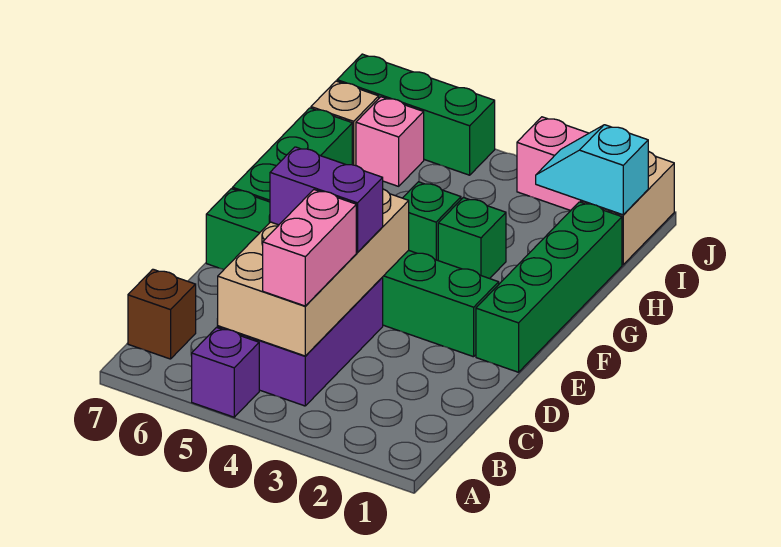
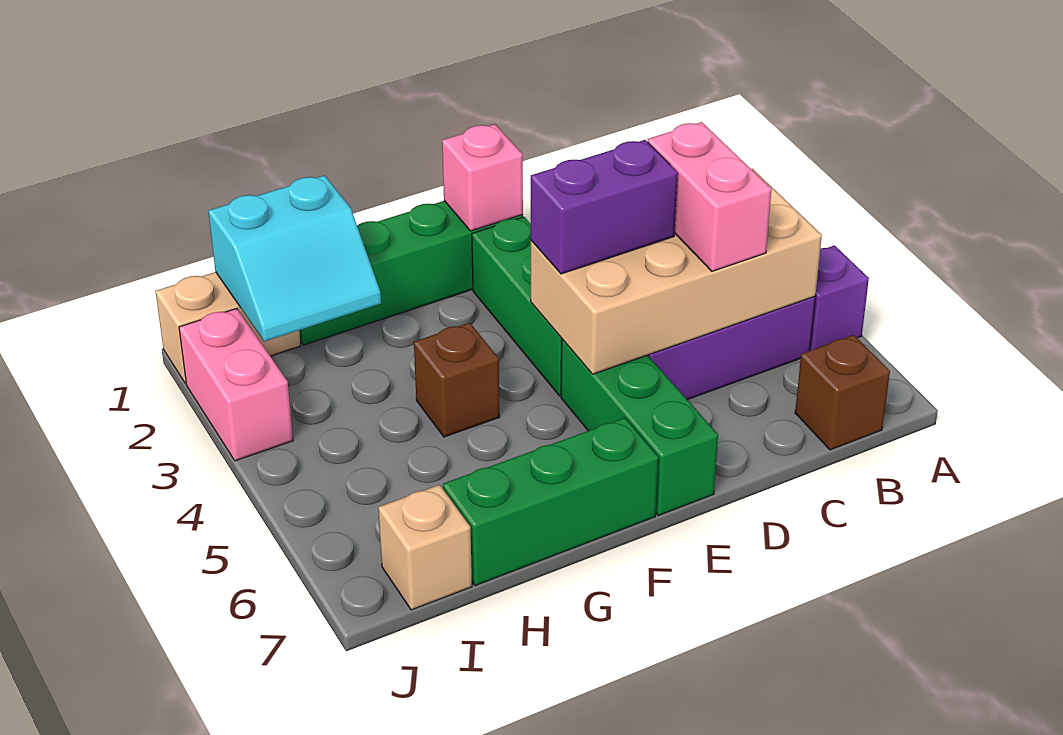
pink brick B4:C4 level 3 -> pink brick C4:C5 level 3
purple brick D4:D5 level 3 -> purple brick D4:E4 level 3
green brick G3 level 1 -> none
green brick G4 level 1 -> brown brick G4 level 1
cyan slope I1:I2 level 2 top 1 -> cyan slope H1:I2 level 2 top 1
pink brick I6 level 1 -> pink brick E1 level 2
green brick J5:J7 level 1 -> none

